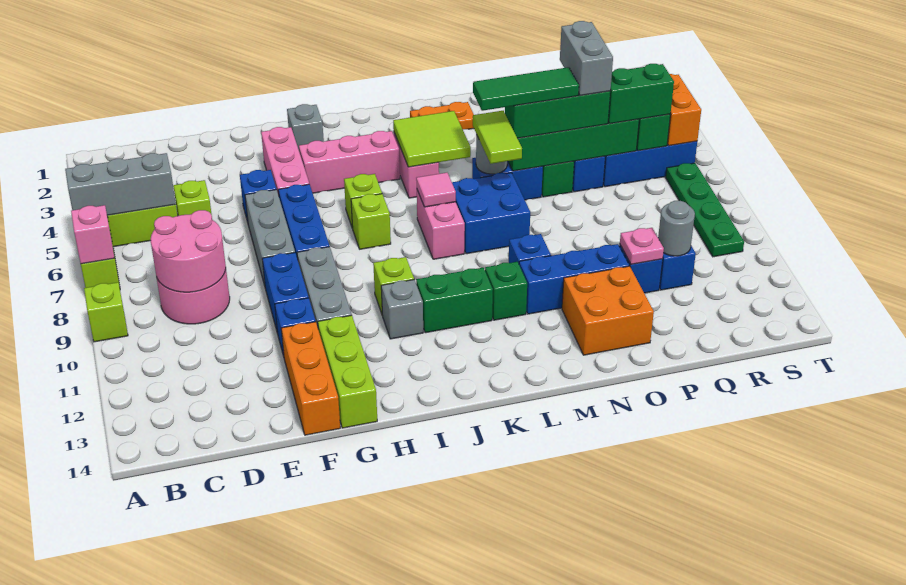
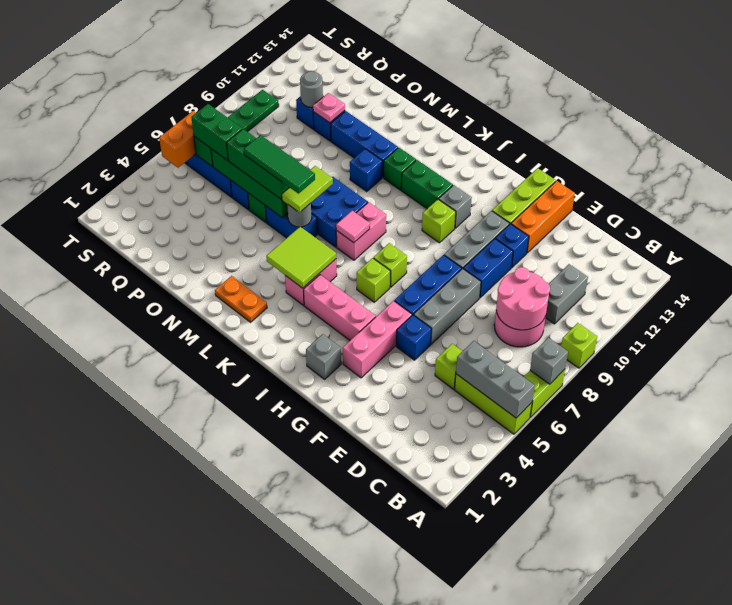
pink brick A7 level 2 -> grey brick A7 level 2
orange brick N12:O13 level 1 -> none
grey brick P5:P6 level 4 -> grey brick C10:C11 level 1

